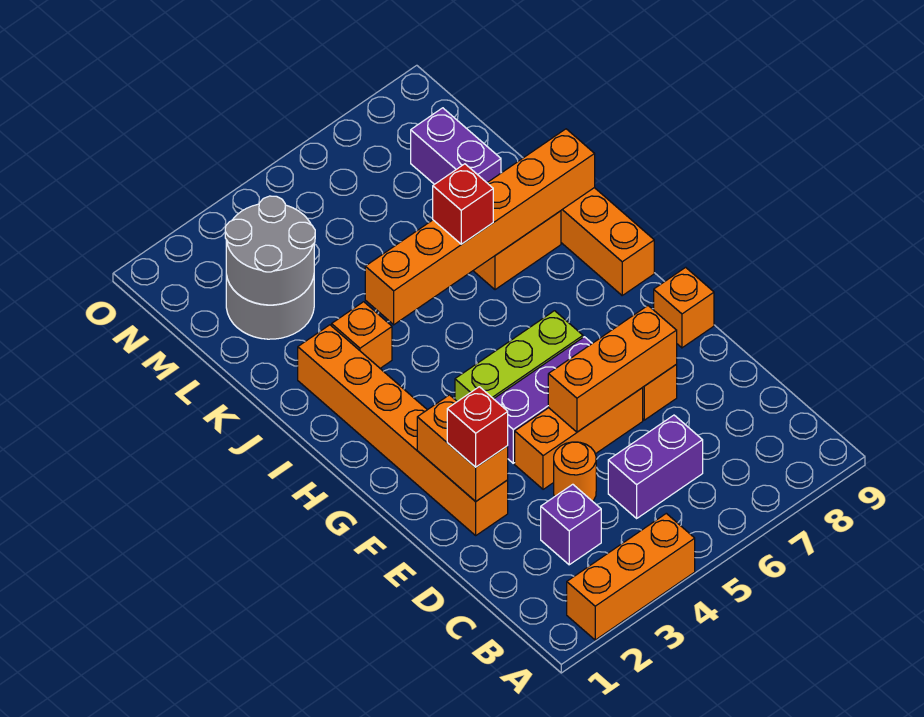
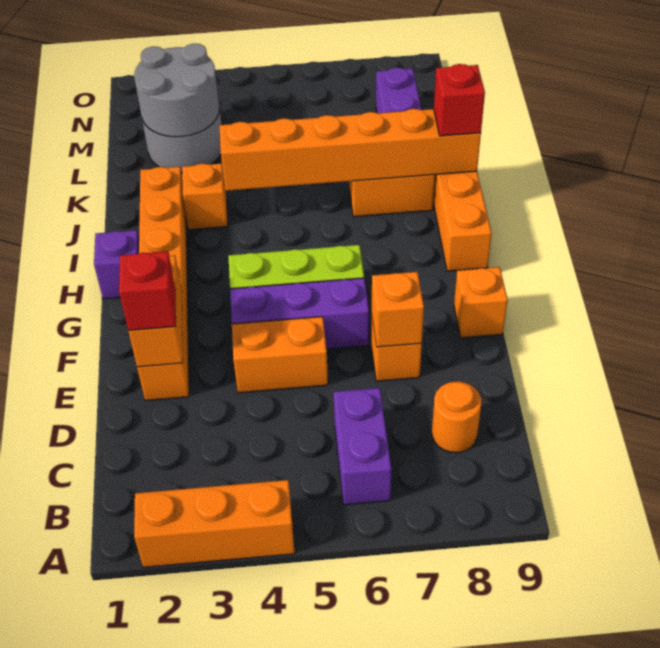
purple brick C3 level 1 -> purple brick H1 level 1
purple brick C5:C6 level 1 -> purple brick B6:C6 level 1
orange round brick D4 level 1 -> orange round brick C8 level 1
orange brick E4:E6 level 1 -> orange brick E4:E5 level 1
orange brick E5:E7 level 2 -> orange brick E7 level 2
red brick J6 level 3 -> red brick J9 level 3

